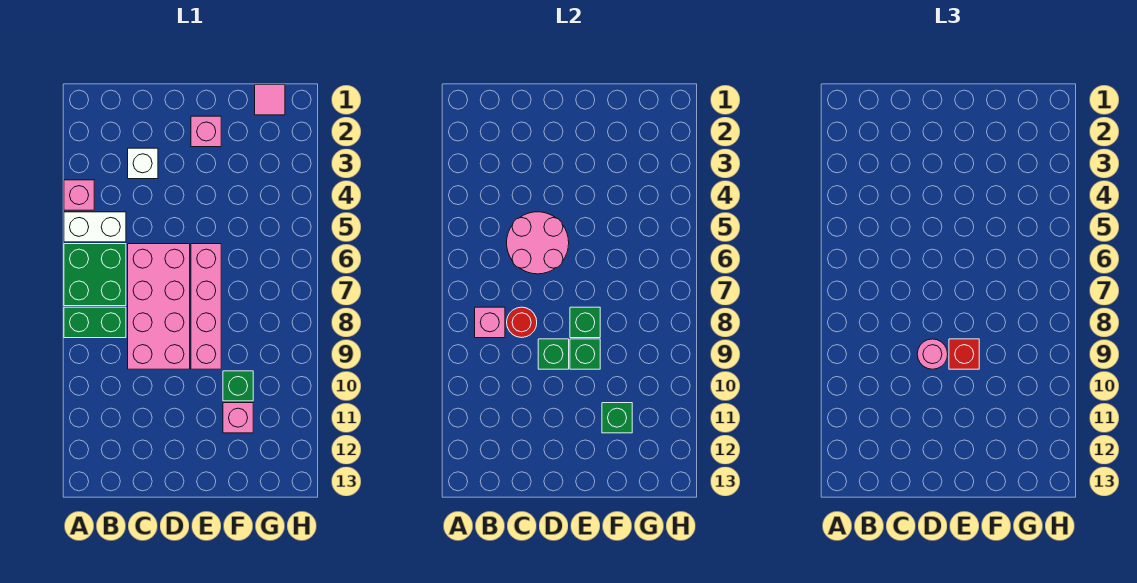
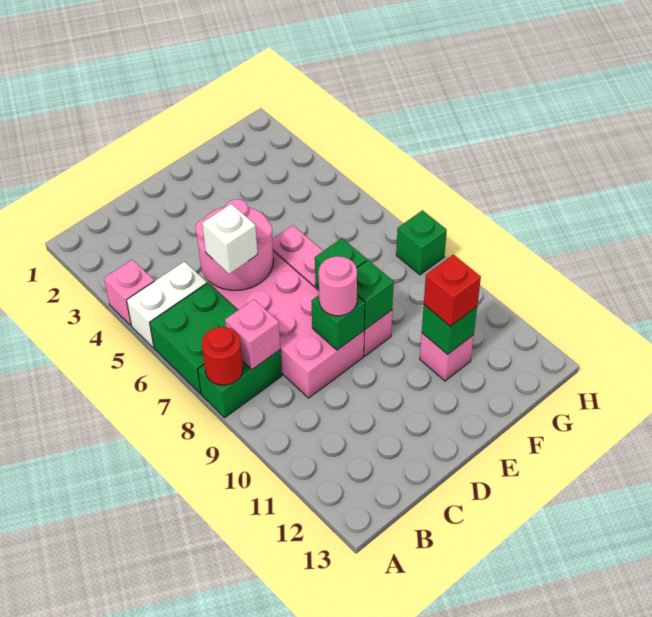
white brick C3 level 1 -> white brick C6 level 3
red round brick C8 level 2 -> red round brick A8 level 2
pink brick E2 level 1 -> none
red brick E9 level 3 -> red brick F11 level 3
green brick F10 level 1 -> green brick H8 level 1
pink tile G1 level 1 -> none

